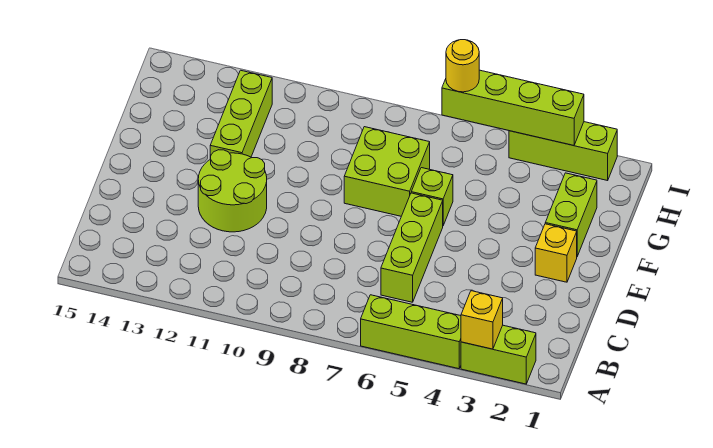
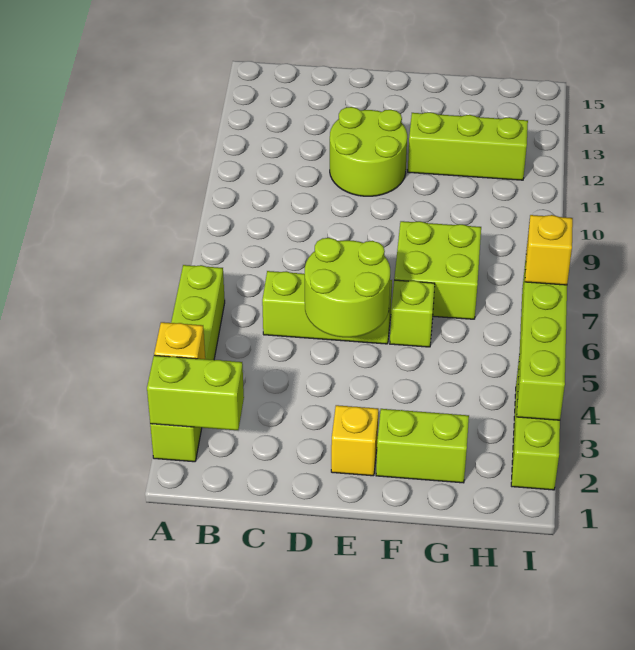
none -> lime brick A2:B2 level 2
none -> lime round brick D5:E6 level 2
yellow round brick I6 level 3 -> yellow brick I6 level 3

